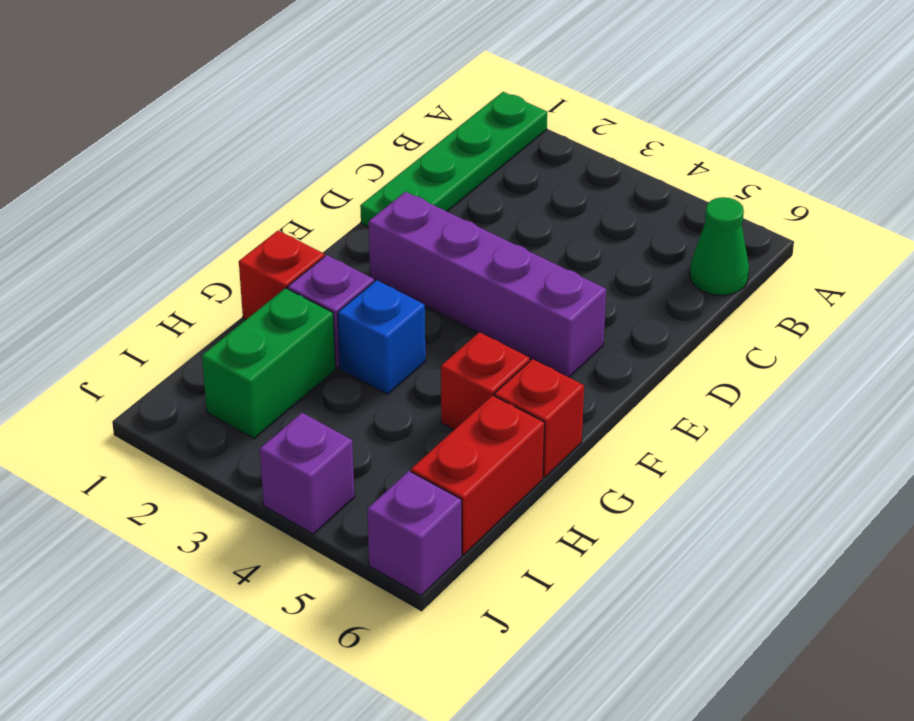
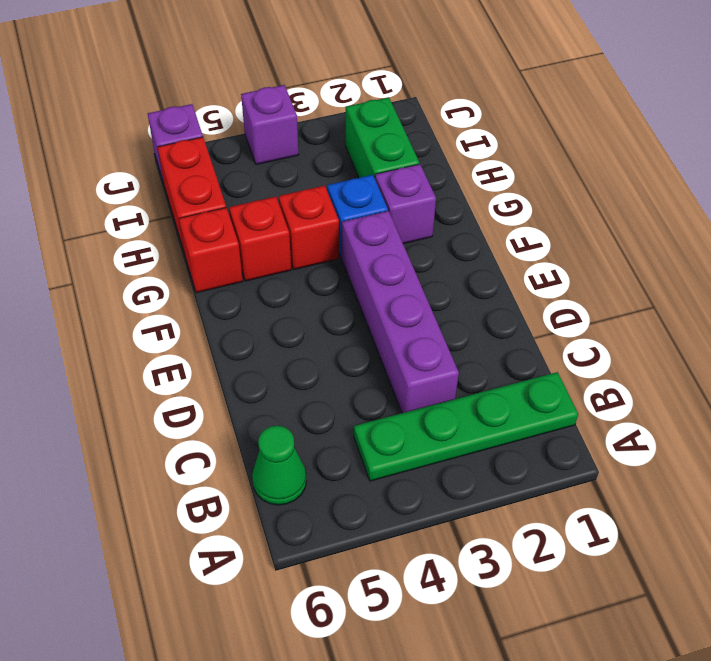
green plate A1:D1 level 1 -> green plate B1:B4 level 1
purple brick E2:E5 level 1 -> purple brick C3:F3 level 1
red brick G1 level 1 -> red brick G4 level 1

